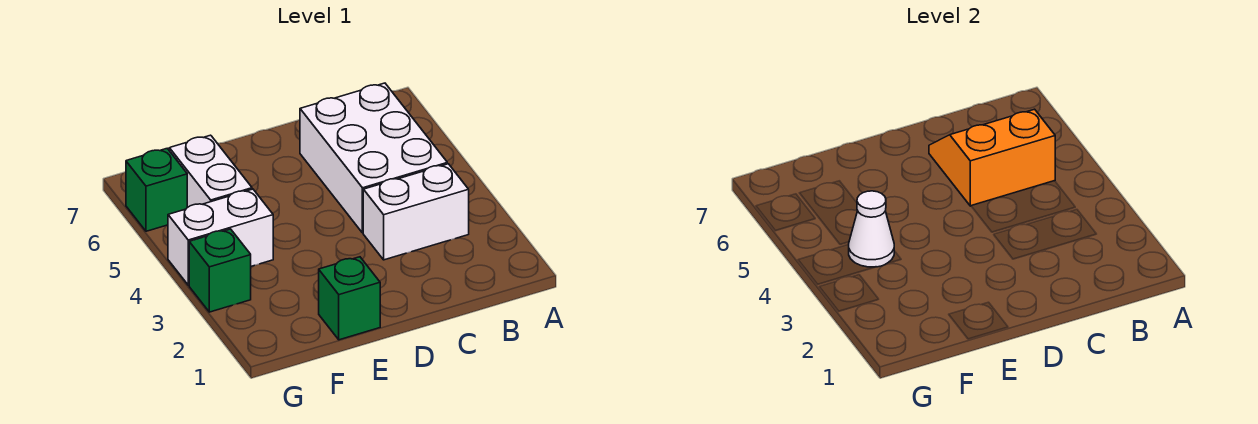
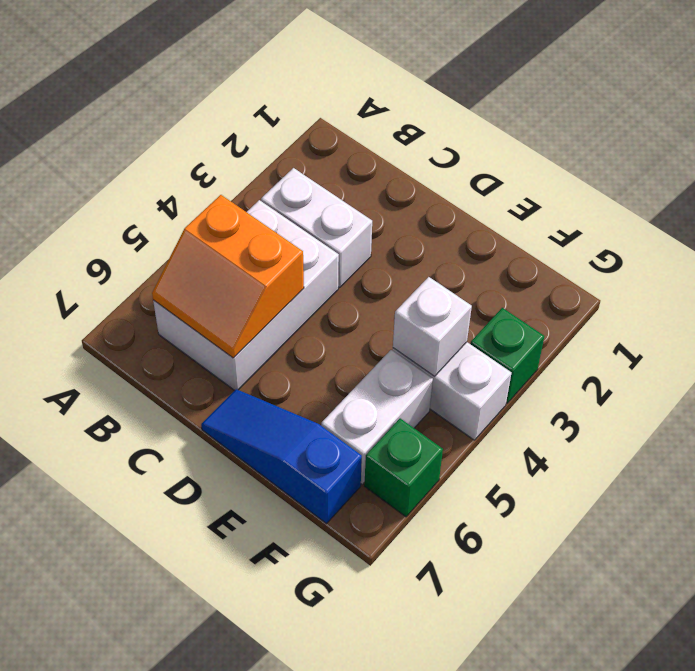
none -> blue slope D7:F7 level 1 top F
green brick E1 level 1 -> none
white cone F4 level 2 -> white brick F4 level 2

